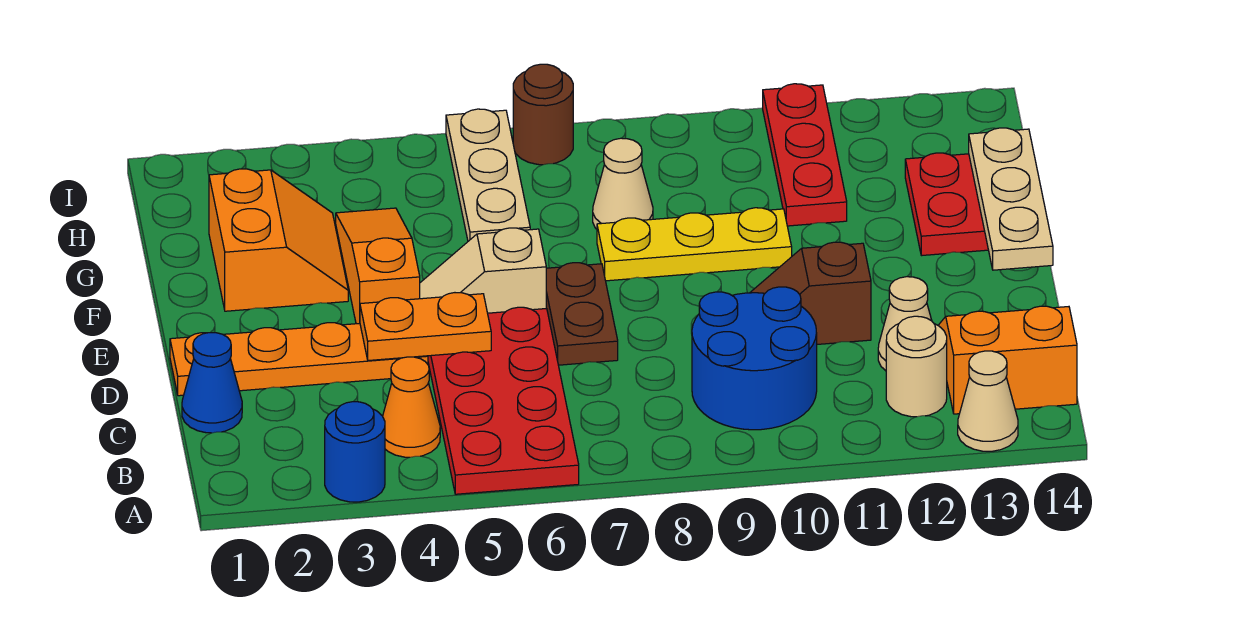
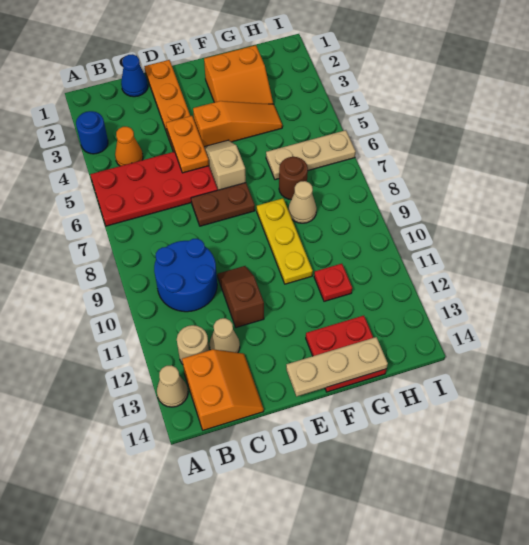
red plate G11:I11 level 1 -> red plate G11 level 1
brown round brick I7 level 1 -> brown round brick G7 level 1

